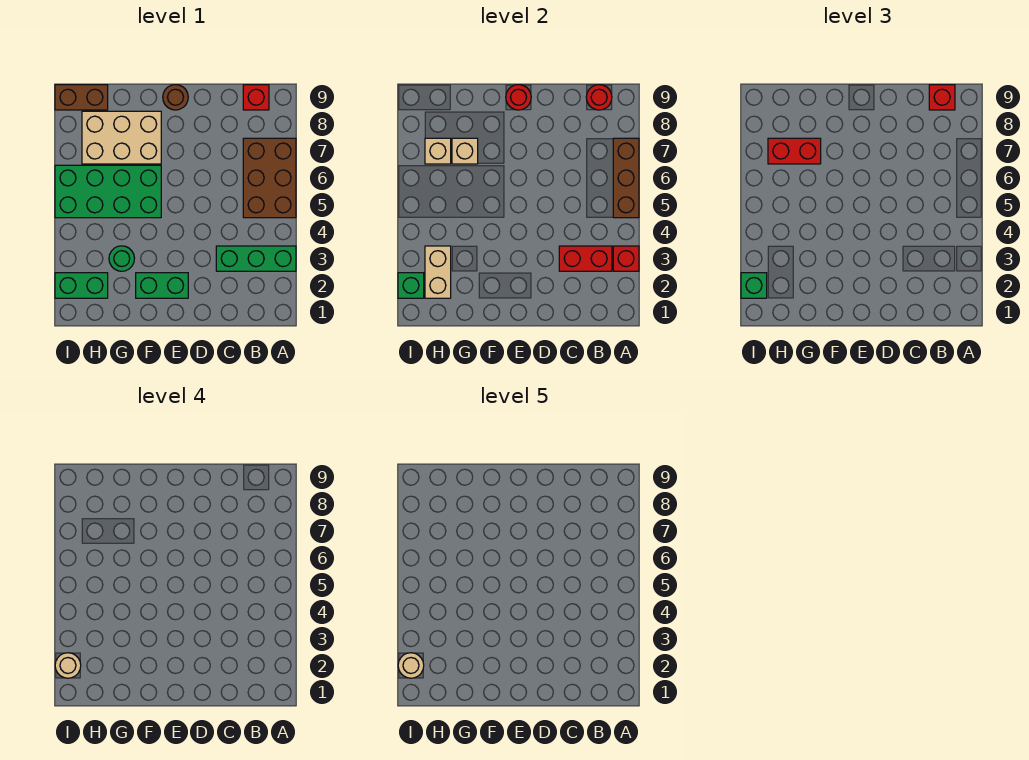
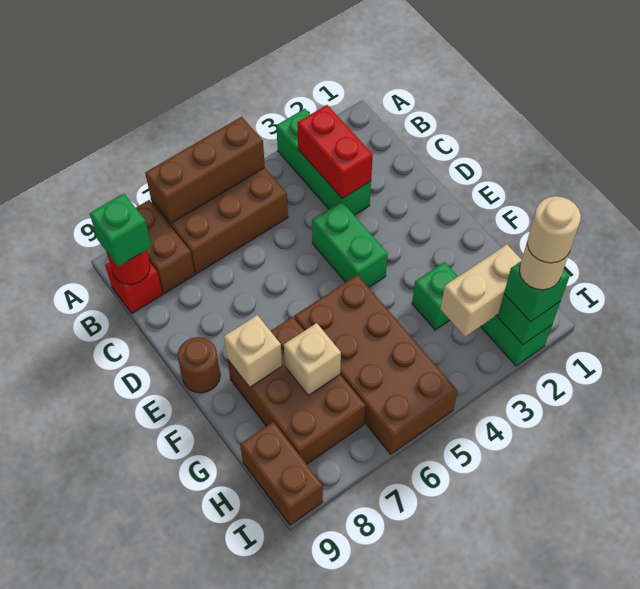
red brick A3 level 2 -> none
none -> brown brick A8:B8 level 1
red brick B9 level 3 -> green brick B9 level 3
green brick E2:F2 level 1 -> green brick D4:E4 level 1
red round brick E9 level 2 -> none
green brick F5:I6 level 1 -> brown brick F5:I6 level 1
tan brick F7:H8 level 1 -> brown brick F7:H8 level 1
green round brick G3 level 1 -> green brick G3 level 1
red brick G7:H7 level 3 -> none
tan brick H7 level 2 -> tan brick F8 level 2

